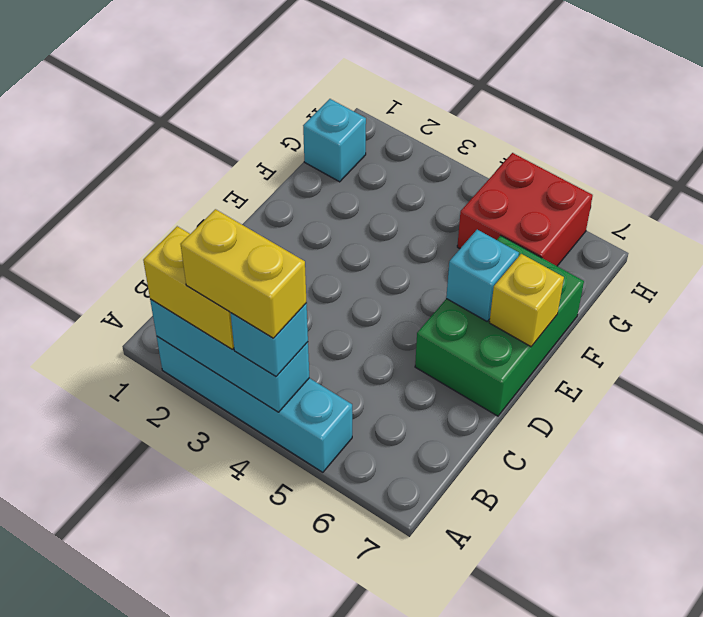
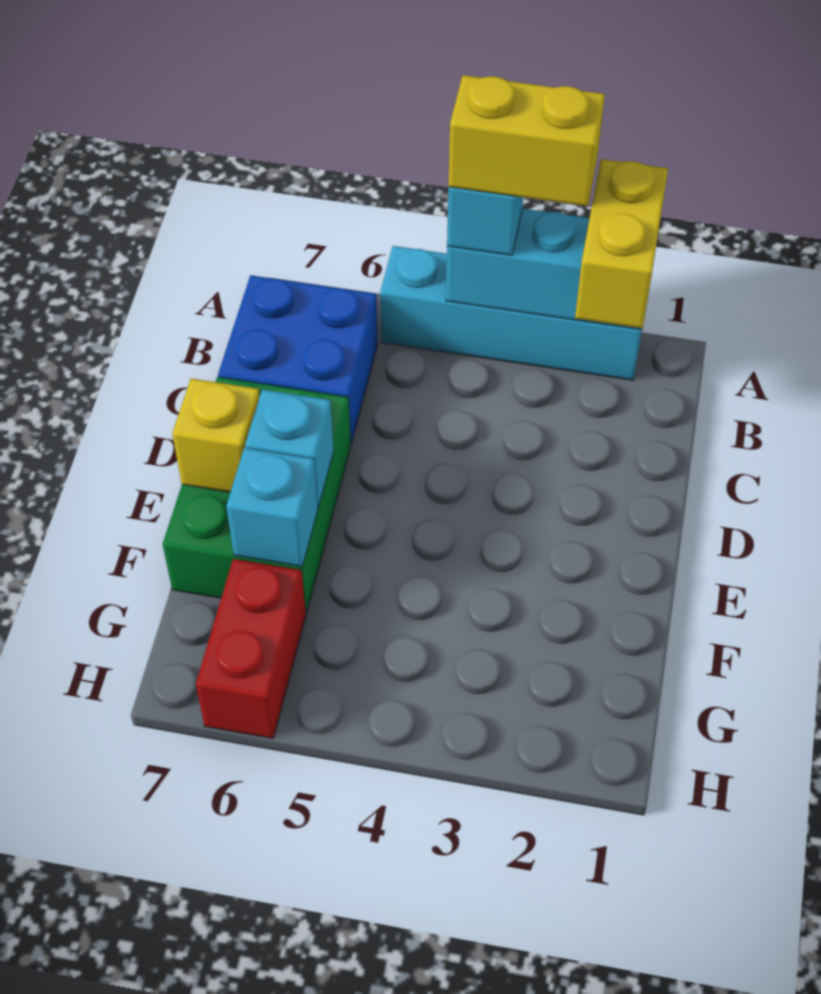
yellow brick A2:A3 level 3 -> yellow brick A2:B2 level 3
none -> blue brick B6:C7 level 1
cyan brick G1 level 1 -> cyan brick F6 level 2
red brick G5:H6 level 1 -> red brick G6:H6 level 1

